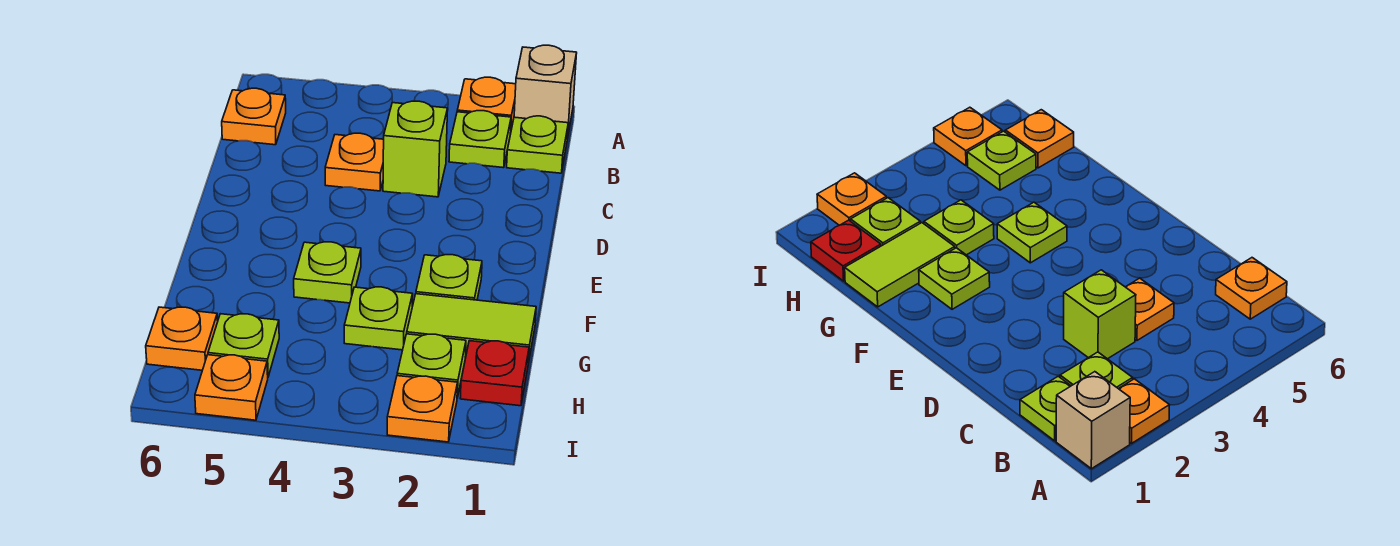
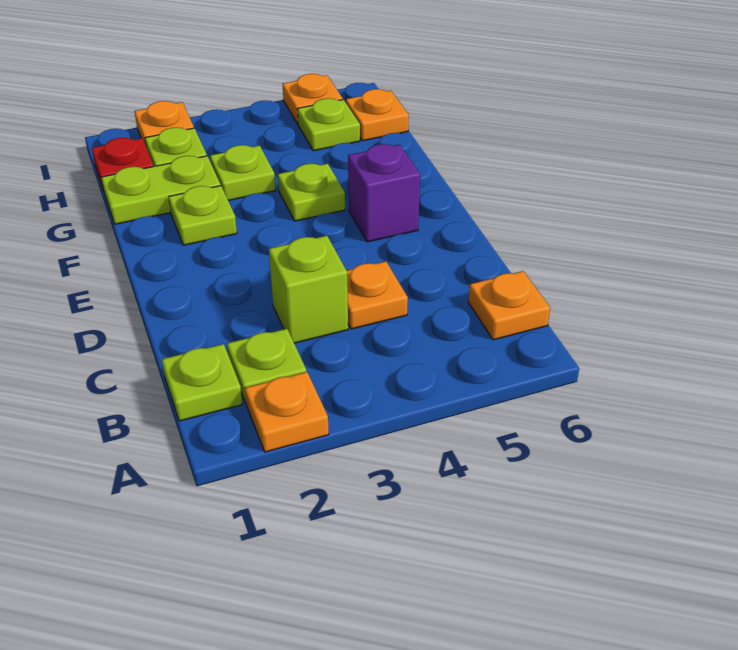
tan brick A1 level 1 -> none
none -> purple brick E5 level 1
lime tile G1:G2 level 1 -> lime plate G1:G2 level 1

